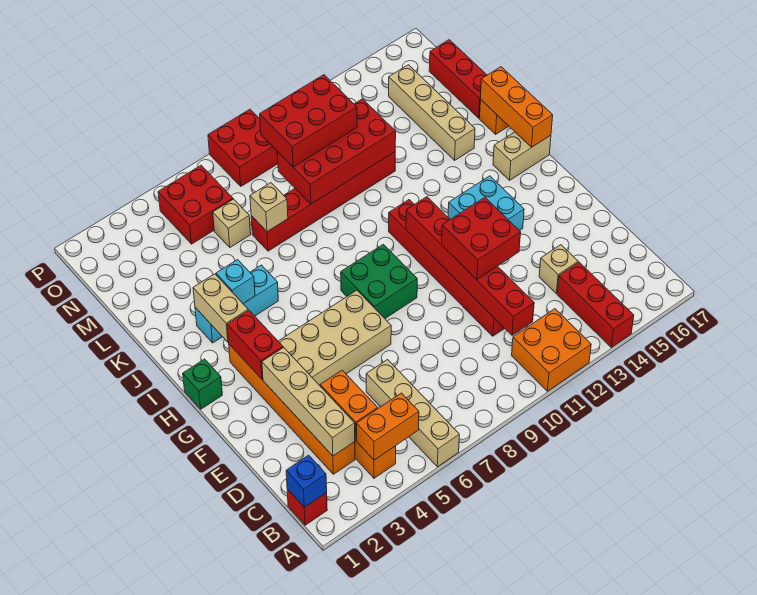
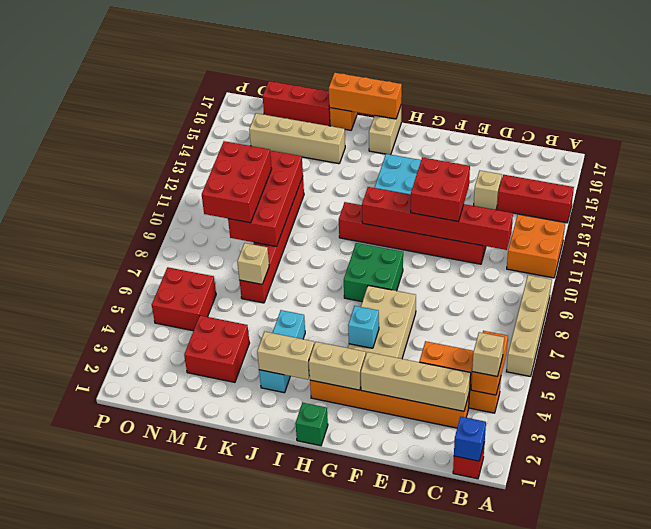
tan brick A6:D6 level 1 -> tan brick A6:A9 level 1
red brick G3:H3 level 2 -> tan brick G3:H3 level 2
cyan brick J4 level 2 -> cyan brick G5 level 2
tan brick M6 level 1 -> tan brick B4 level 3
red brick O8:P9 level 1 -> red brick L3:M4 level 1

